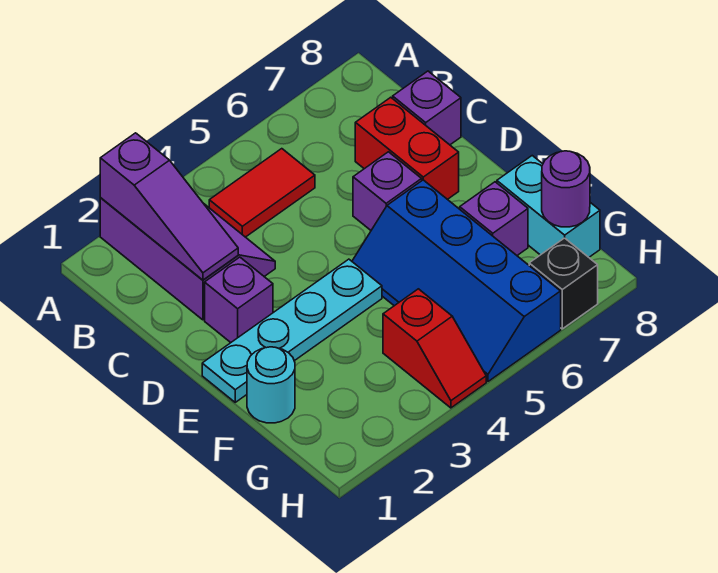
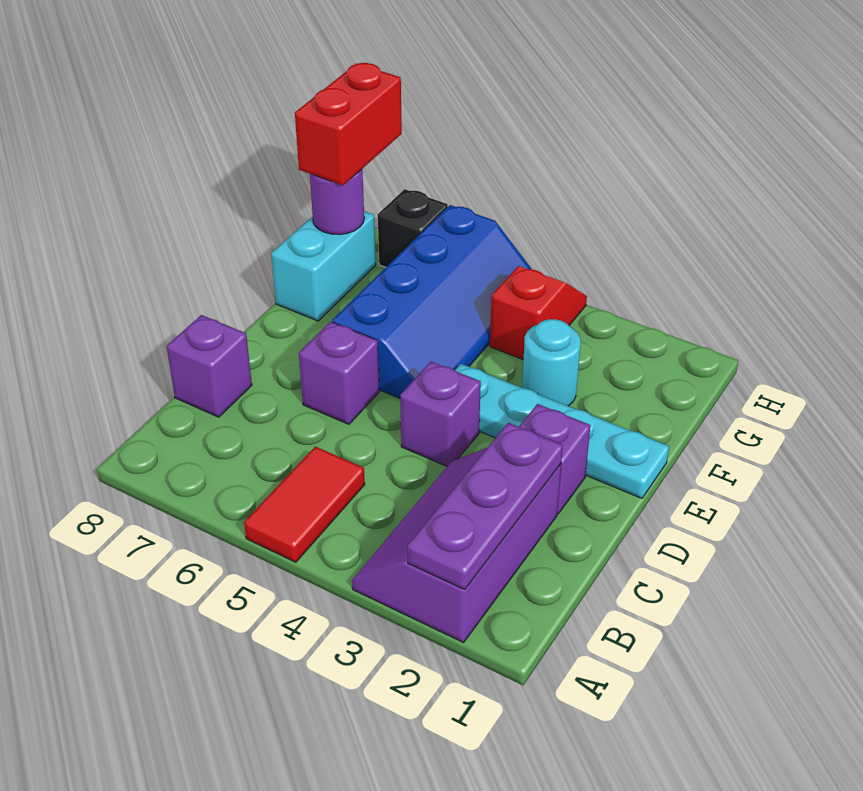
purple slope A2:C2 level 2 top A -> purple plate A2:C2 level 2
red tile B4:B5 level 1 -> red tile A5:B5 level 1
red brick C7:D7 level 1 -> red brick G8:H8 level 3
cyan round brick F1 level 1 -> cyan round brick F3 level 1
purple brick F7 level 1 -> purple brick D4 level 1

